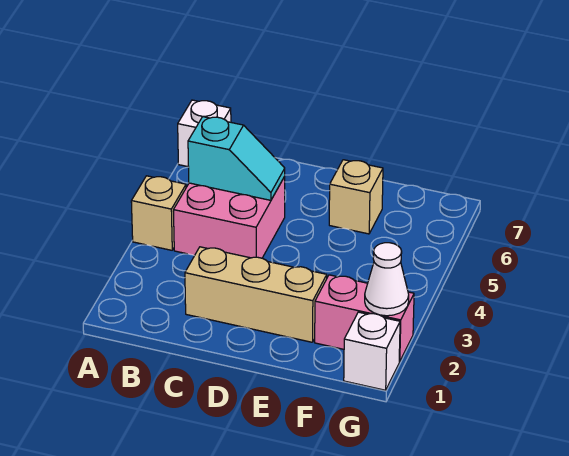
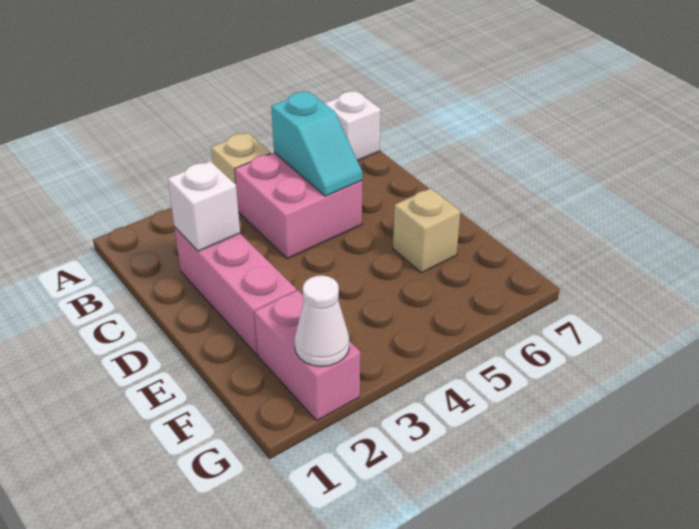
tan brick C2:E2 level 1 -> pink brick C2:E2 level 1
white brick G1 level 1 -> white brick C2 level 2

